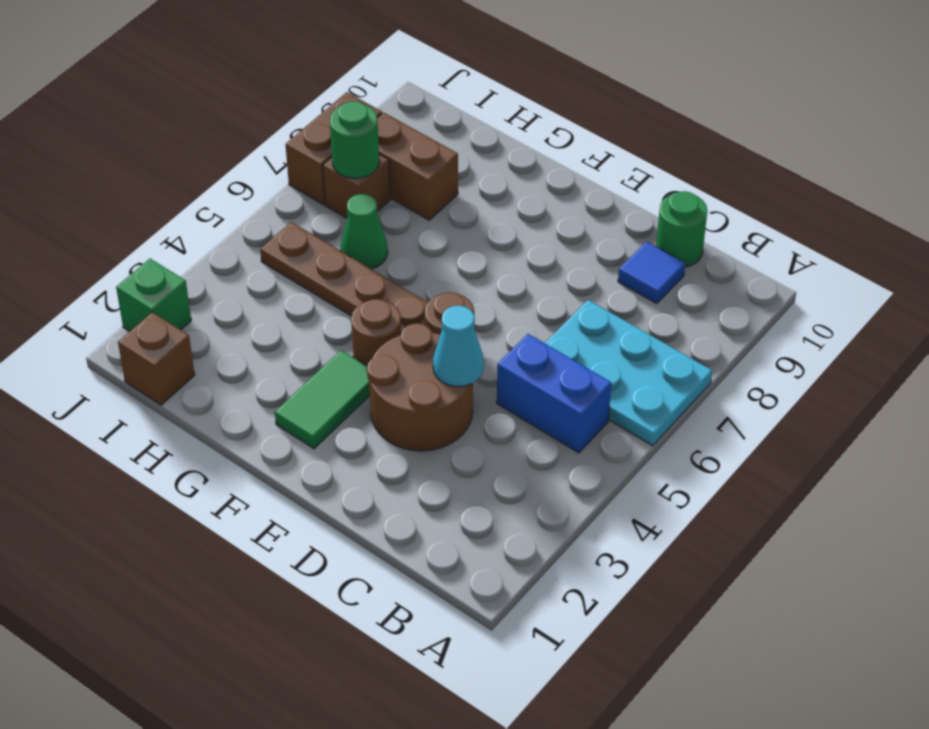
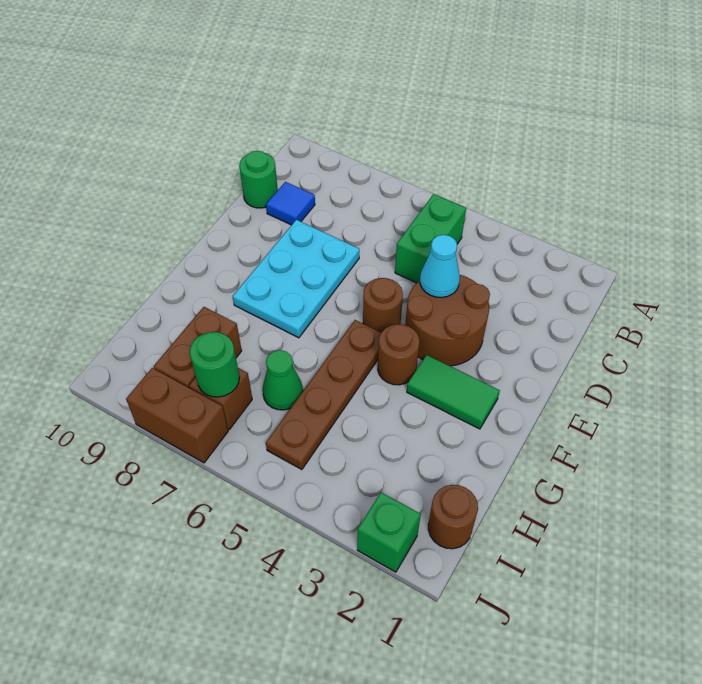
cyan plate A6:C7 level 1 -> cyan plate D7:F8 level 1
blue brick B5:C5 level 1 -> green brick B5:C5 level 1
brown brick I1 level 1 -> brown round brick I1 level 1

